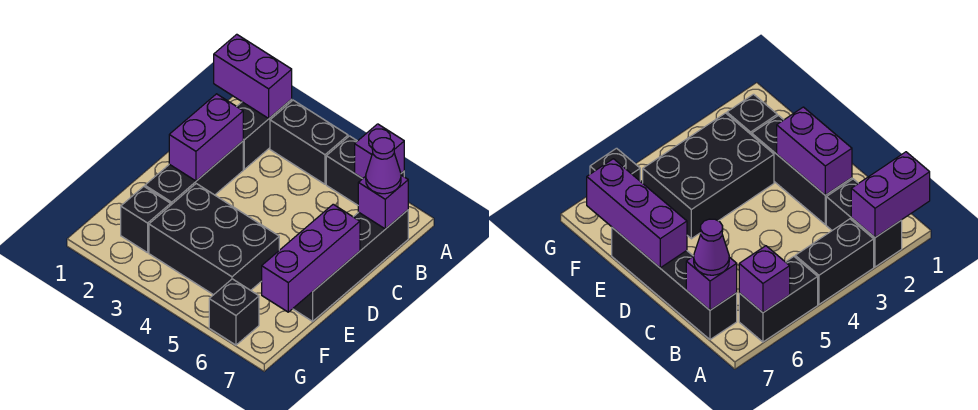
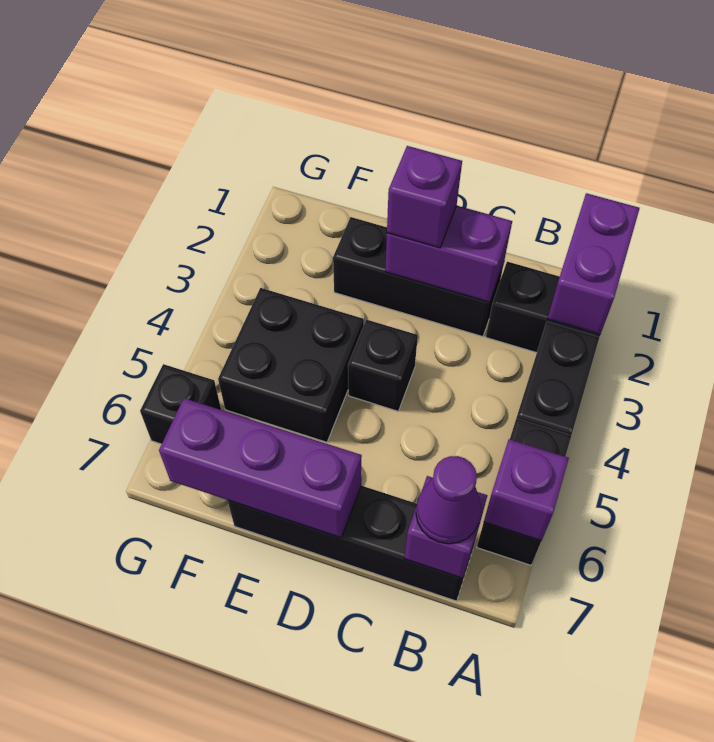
none -> purple brick D2 level 3
black brick E3:F5 level 1 -> black brick E4:F5 level 1
black brick F2 level 1 -> black brick D4 level 1

